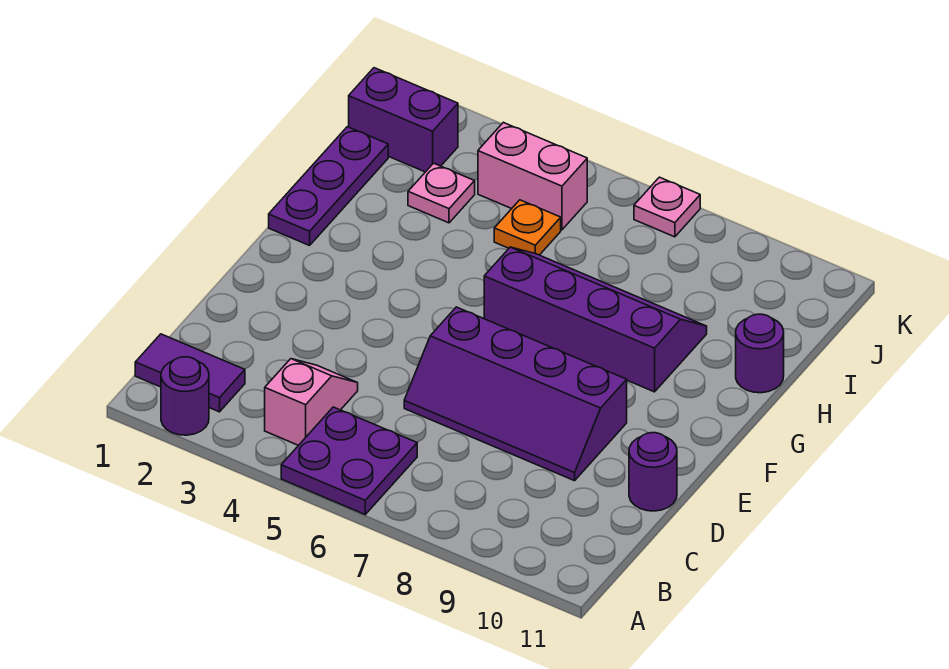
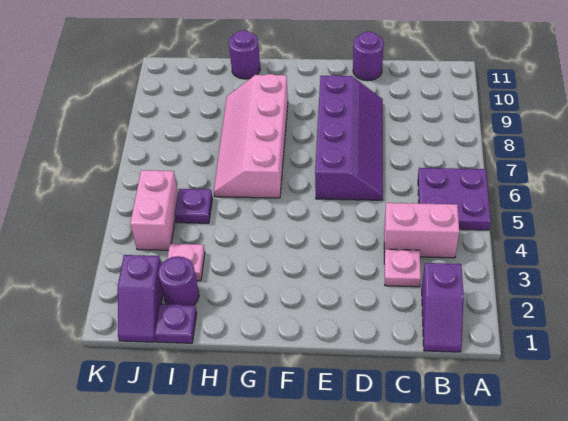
purple round brick A2 level 1 -> purple round brick I2 level 1
purple tile B1:B2 level 1 -> purple slope B1:B2 level 1 top 2
pink slope B4:C4 level 1 top B -> pink brick B4:C4 level 1
purple plate G1:I1 level 1 -> purple plate I1 level 1
purple slope G6:H9 level 1 top G -> pink slope G6:H9 level 1 top G
orange plate I5 level 1 -> purple plate I5 level 1
purple brick J1:J2 level 1 -> purple slope J1:J2 level 1 top 2
pink plate K7 level 1 -> pink plate C3 level 1

